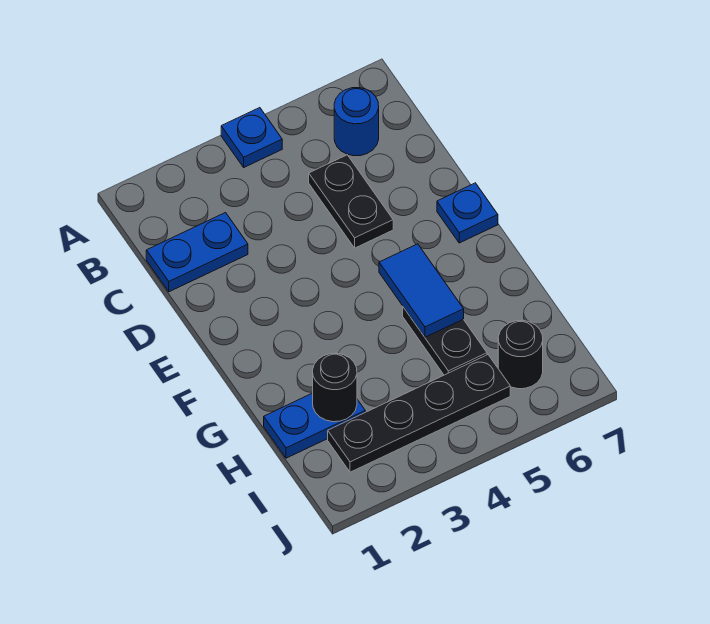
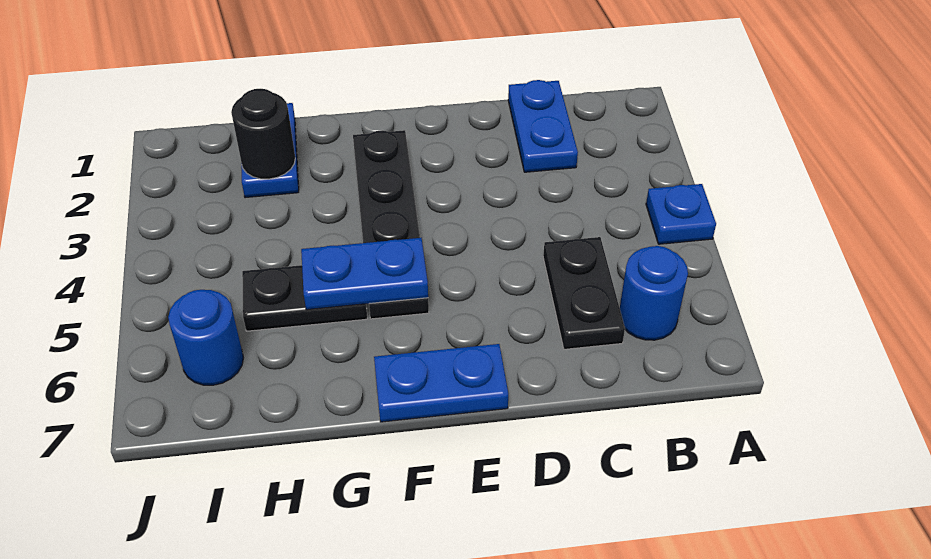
black plate C5:D5 level 1 -> black plate C5:C6 level 1
blue plate E7 level 1 -> blue plate E7:F7 level 1
blue tile F5:G5 level 2 -> blue plate F5:G5 level 2
black plate I2:I5 level 1 -> black plate F2:F5 level 1
black round brick I6 level 1 -> blue round brick I6 level 1

